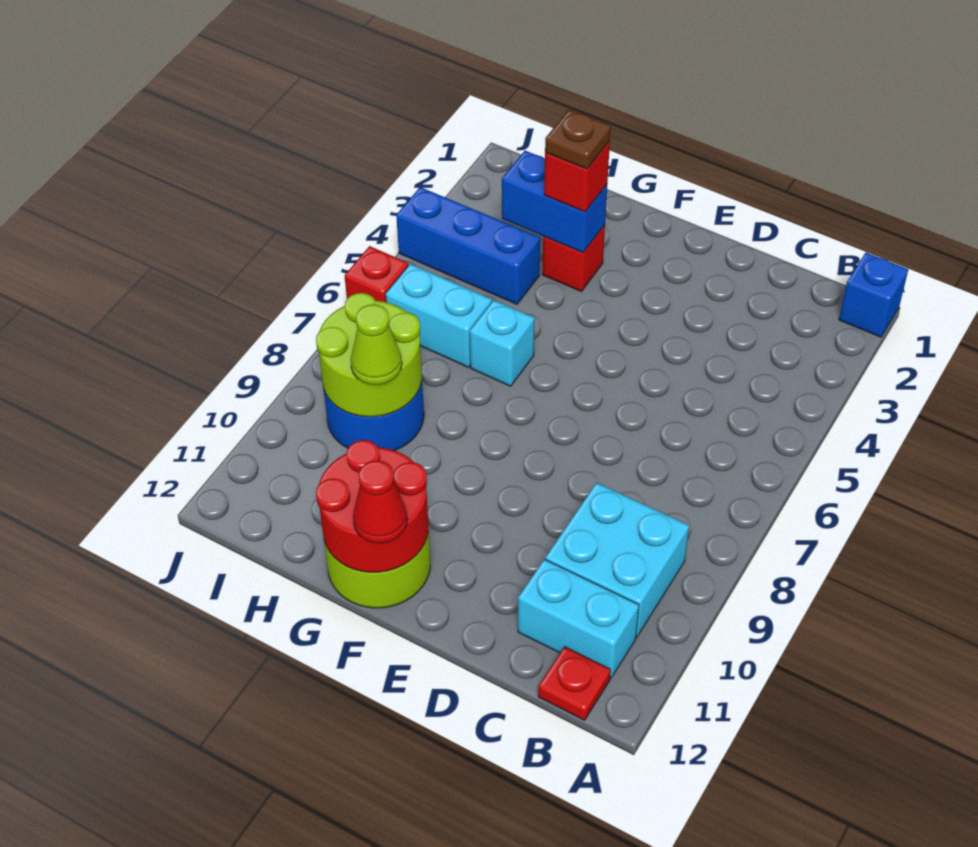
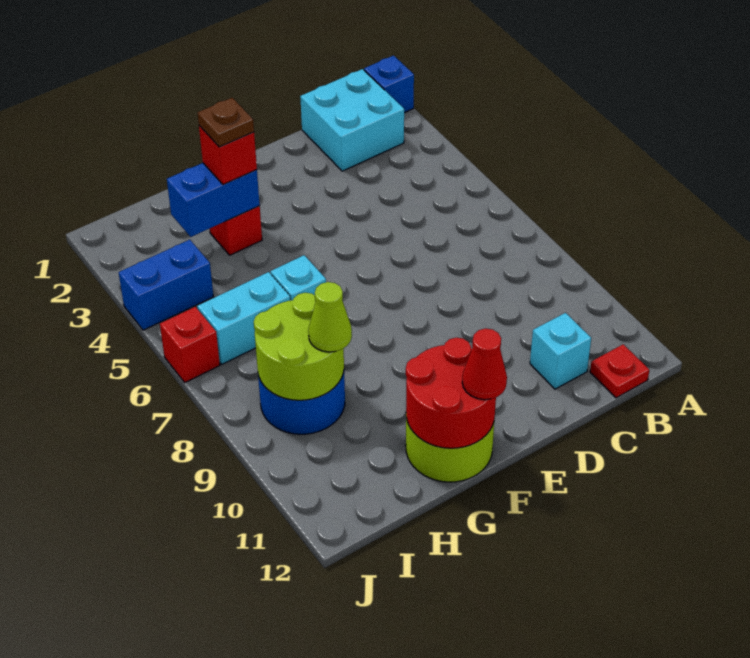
cyan brick B9:C10 level 1 -> cyan brick B1:C2 level 1
cyan brick B11:C11 level 1 -> cyan brick C11 level 1
blue brick H4:J4 level 1 -> blue brick I4:J4 level 1

